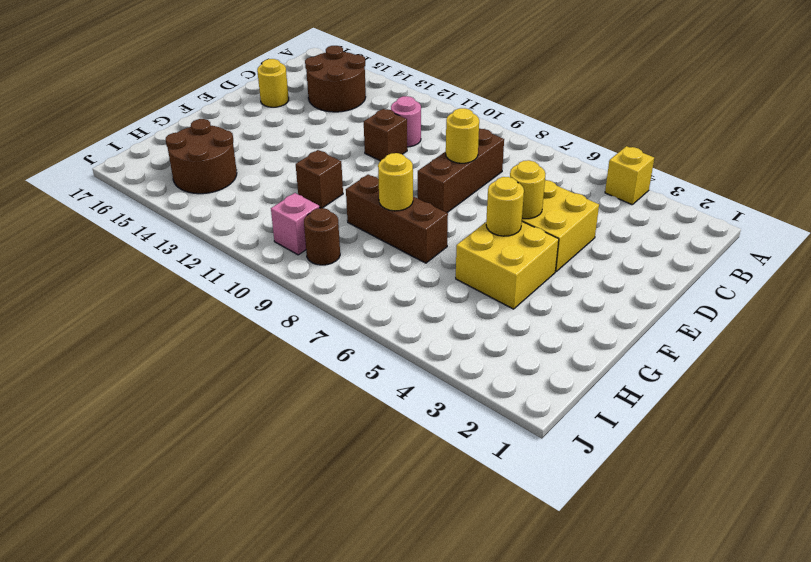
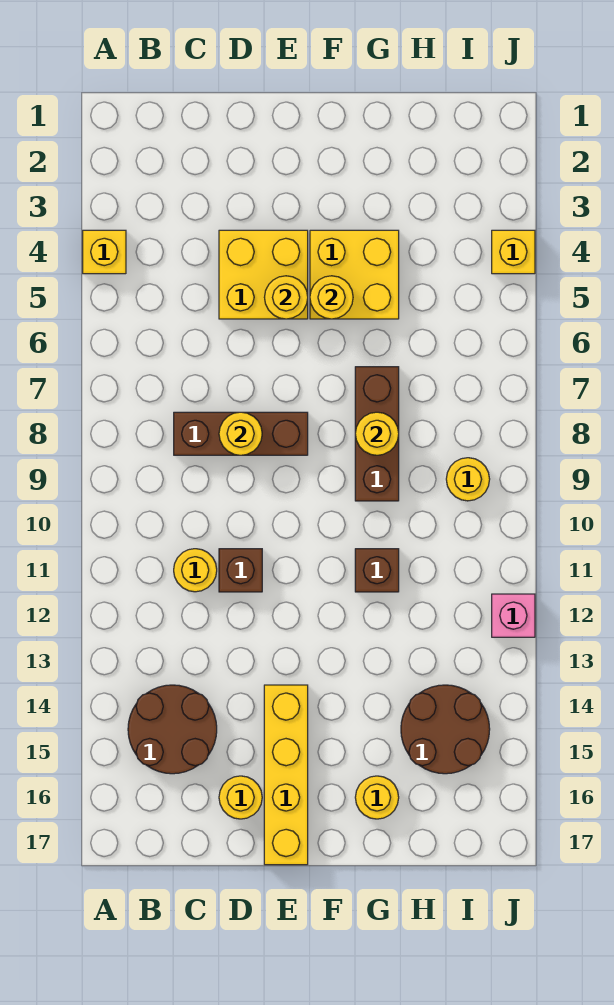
pink round brick C11 level 1 -> yellow round brick C11 level 1
none -> yellow brick E14:E17 level 1
none -> yellow round brick G16 level 1
brown round brick I9 level 1 -> yellow round brick I9 level 1
pink brick I10 level 1 -> pink brick J12 level 1
none -> yellow brick J4 level 1

